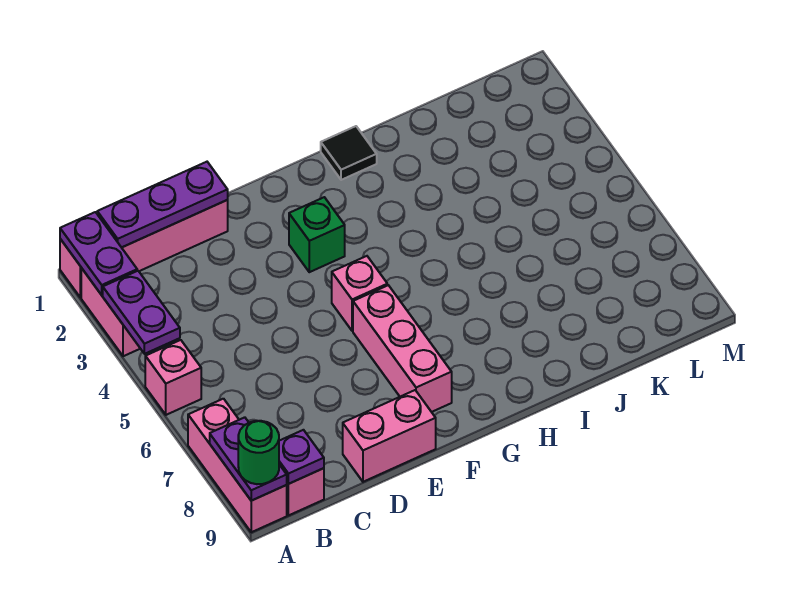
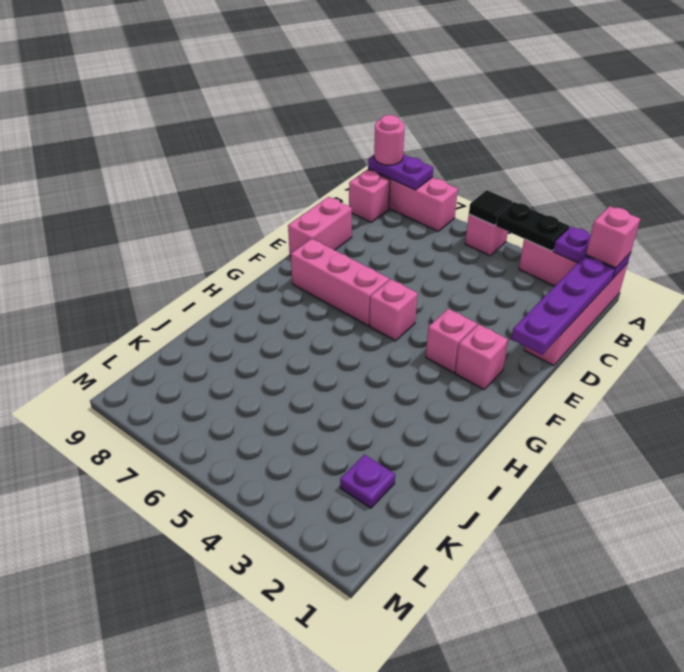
none -> pink brick A1 level 3
purple plate A3:A4 level 2 -> black plate A3:A4 level 2
green round brick A9 level 3 -> pink round brick A9 level 3
purple plate B1:D1 level 2 -> purple plate B1:E1 level 2
purple plate B9 level 2 -> purple plate K2 level 1
none -> pink brick F2 level 1
green brick F3 level 1 -> pink brick F3 level 1
black tile H1 level 1 -> black tile A5 level 2

